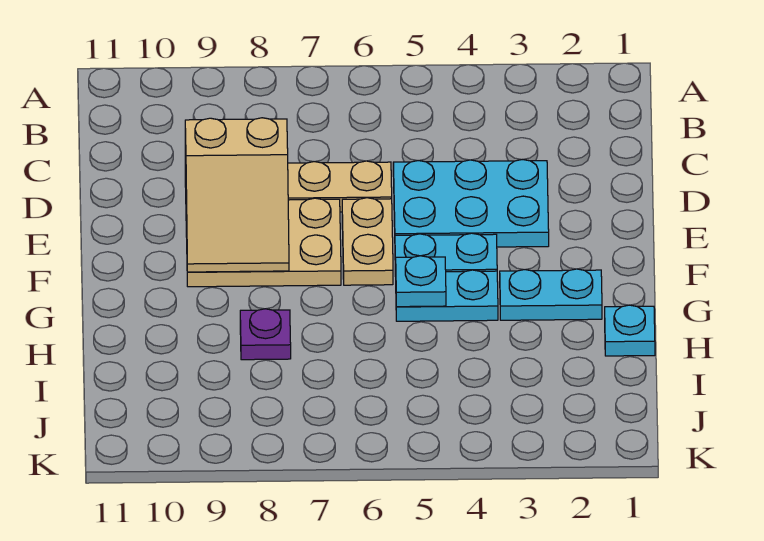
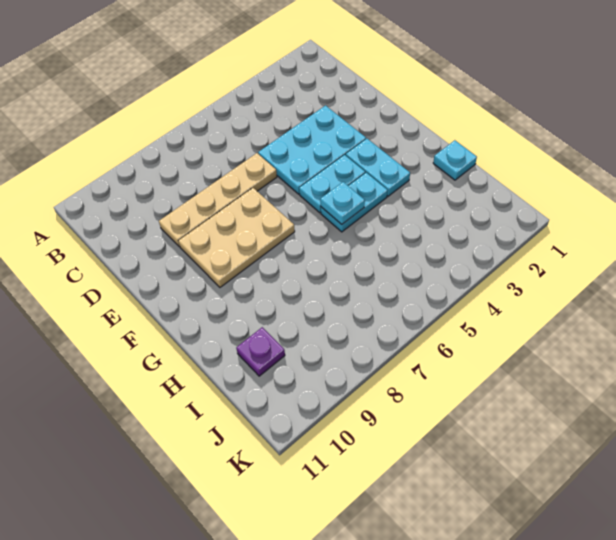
tan slope D8:F9 level 2 top D -> none
tan plate E6:F6 level 1 -> none
cyan plate G2:G3 level 1 -> cyan plate F3:G3 level 1
purple plate H8 level 1 -> purple plate I10 level 1

